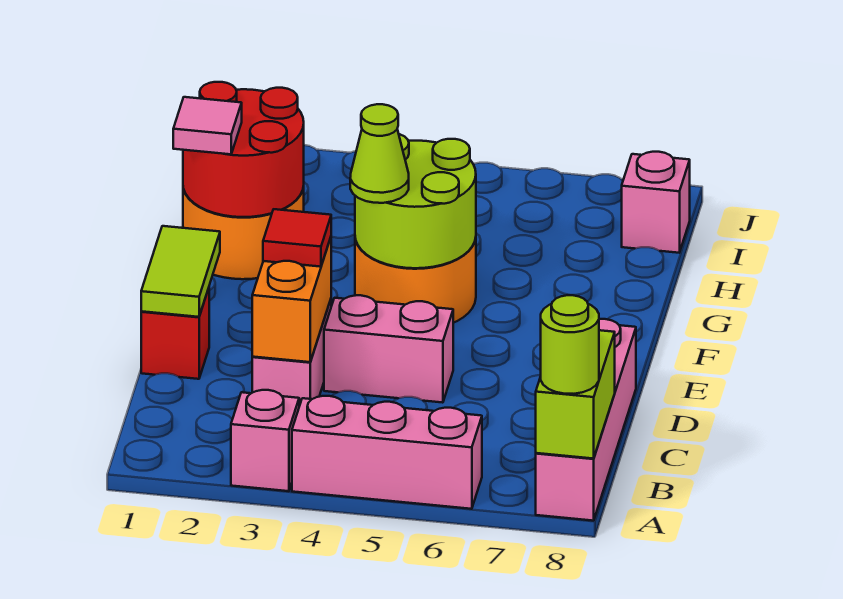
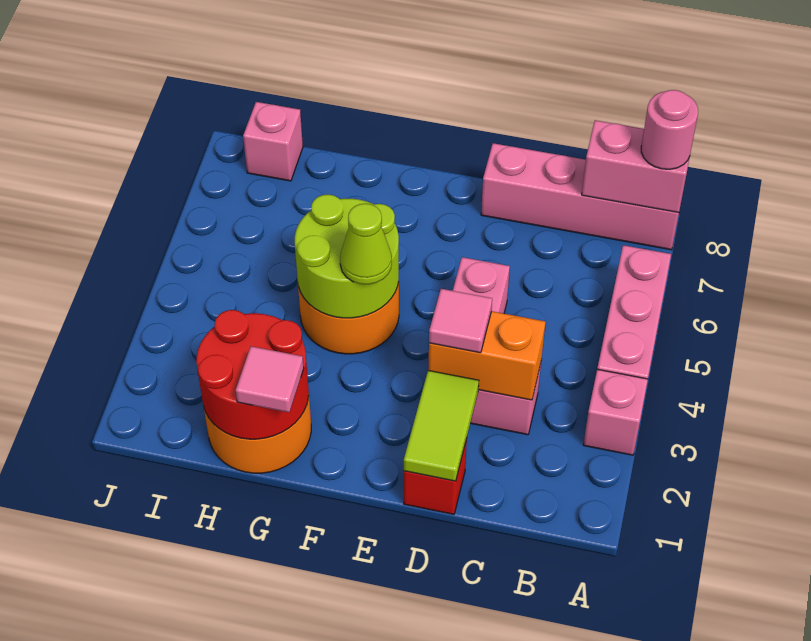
lime brick A8:B8 level 2 -> pink brick A8:B8 level 2
lime round brick A8 level 3 -> pink round brick A8 level 3
lime tile D1:E1 level 2 -> lime tile D1:D2 level 2
red tile D3 level 3 -> pink tile D3 level 3

